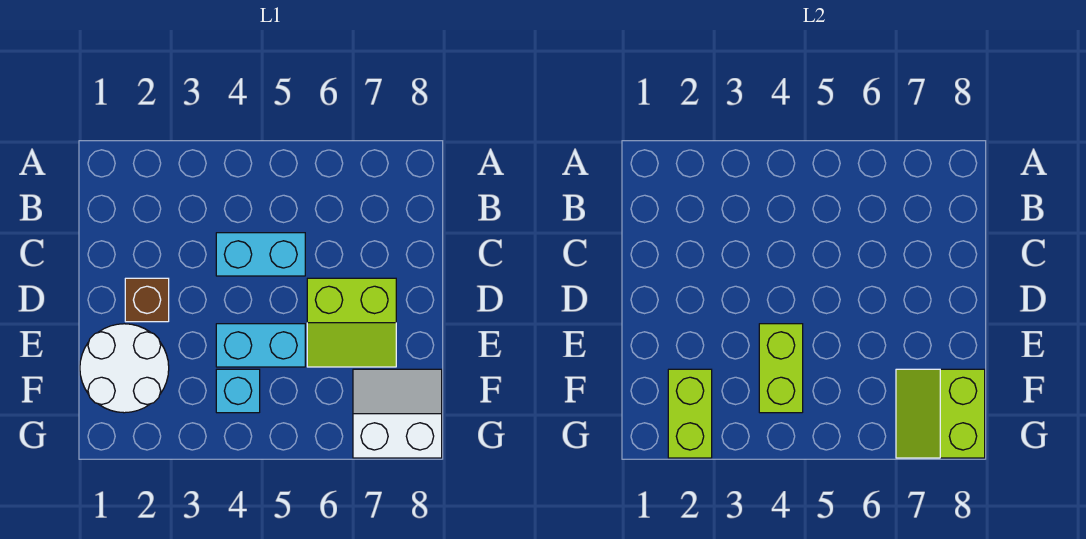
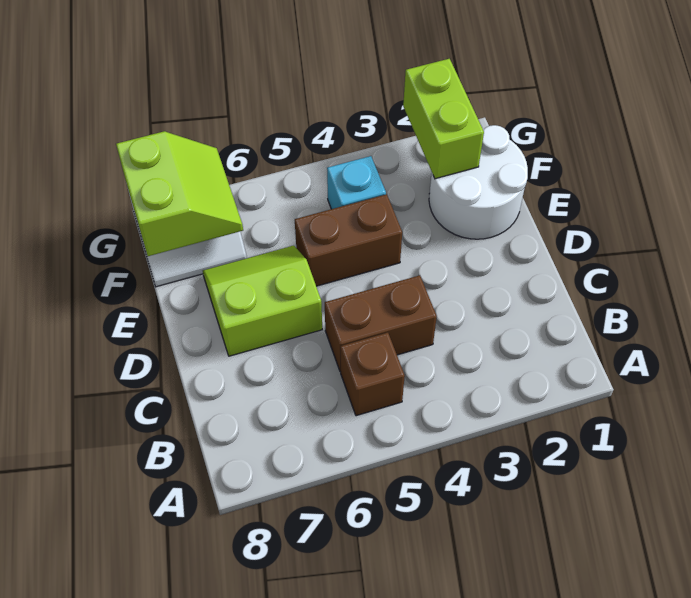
cyan brick C4:C5 level 1 -> brown brick C4:C5 level 1
brown brick D2 level 1 -> brown brick B5 level 1
cyan brick E4:E5 level 1 -> brown brick E4:E5 level 1
lime brick E4:F4 level 2 -> none

